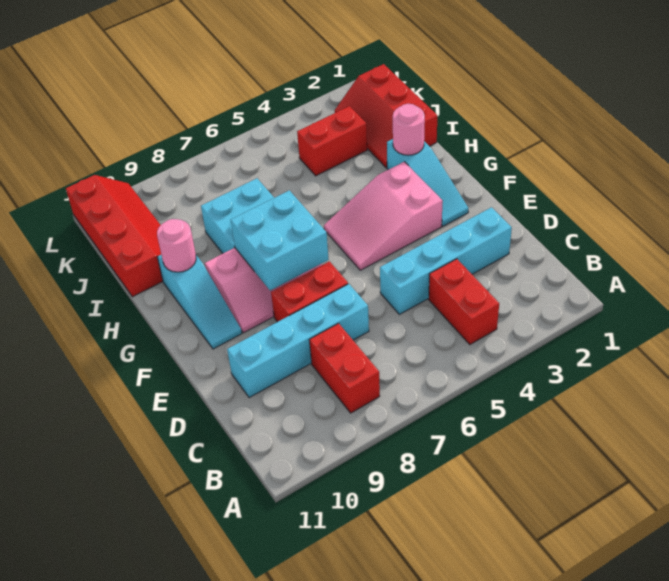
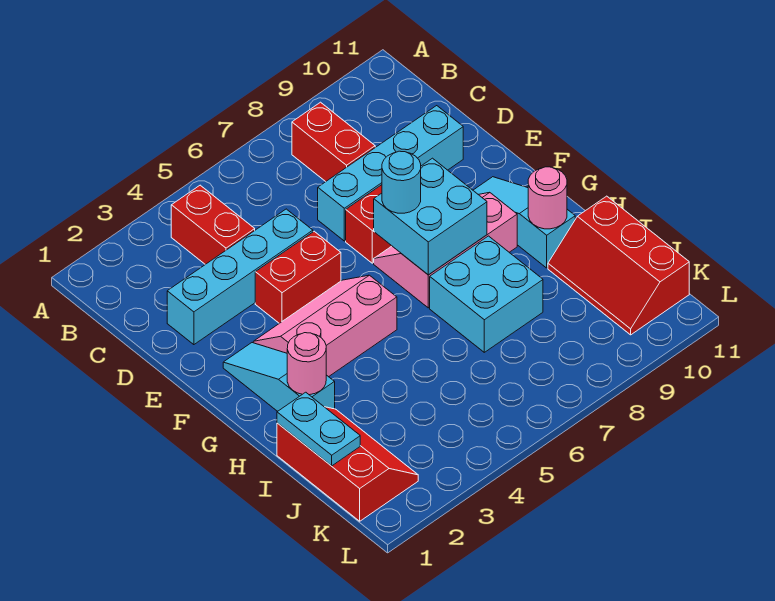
pink slope F3:G5 level 1 top 3 -> pink slope F3:G5 level 1 top G
none -> cyan round brick F7 level 3
none -> cyan plate I1:J1 level 2
red slope I10:L11 level 1 top 11 -> red slope I10:K11 level 1 top 11
red brick J3:J4 level 1 -> red brick E4:E5 level 1

